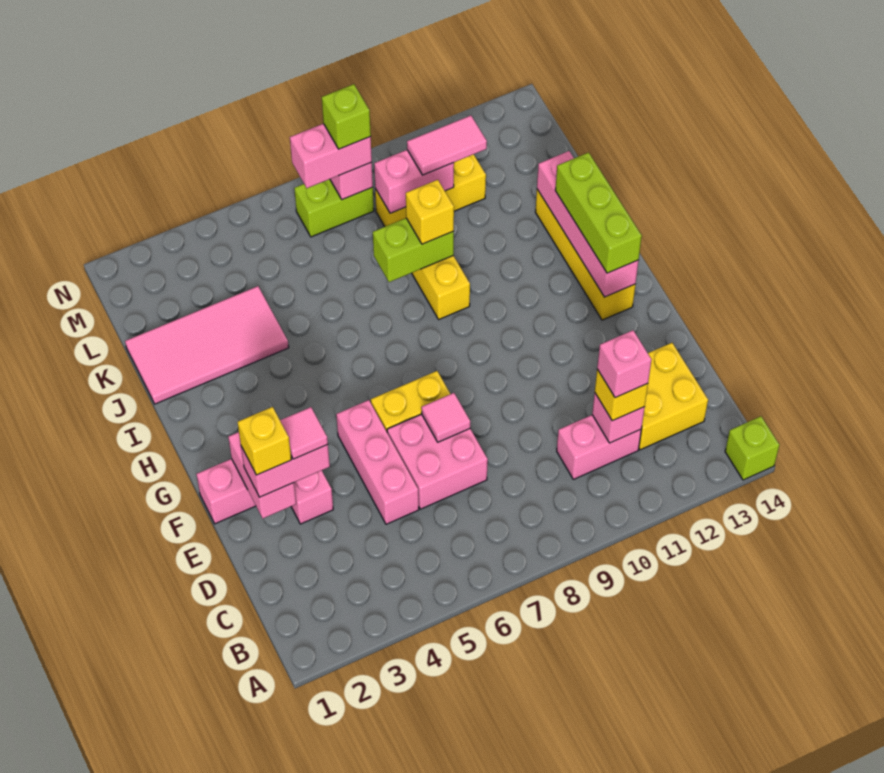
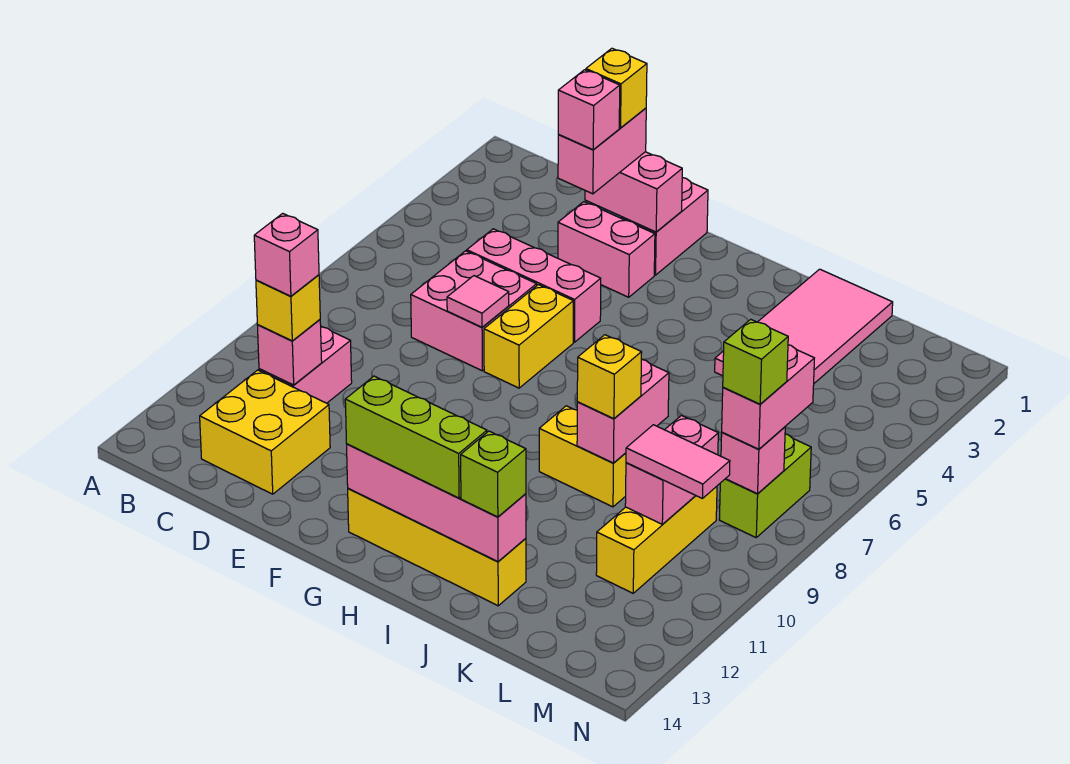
lime brick A14 level 1 -> lime brick J13 level 3
pink tile E3 level 4 -> pink brick E3 level 4
lime brick J8:J9 level 2 -> pink brick J8:J9 level 2
pink tile L10:L11 level 3 -> pink tile L10:M10 level 3

